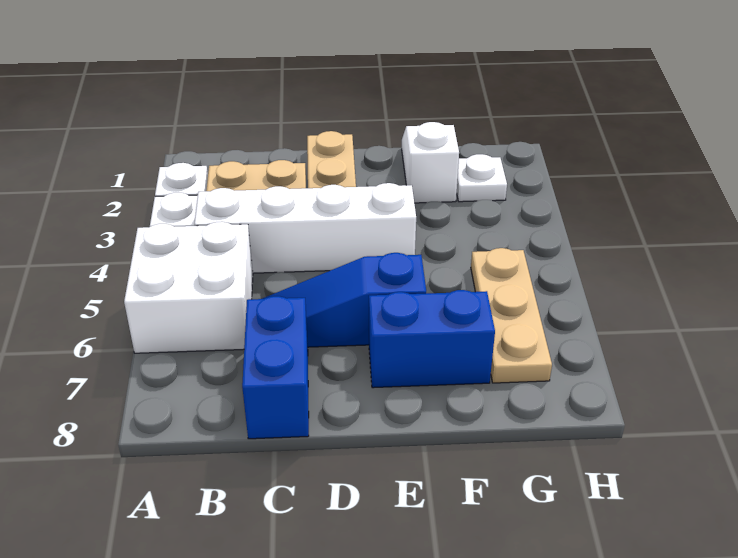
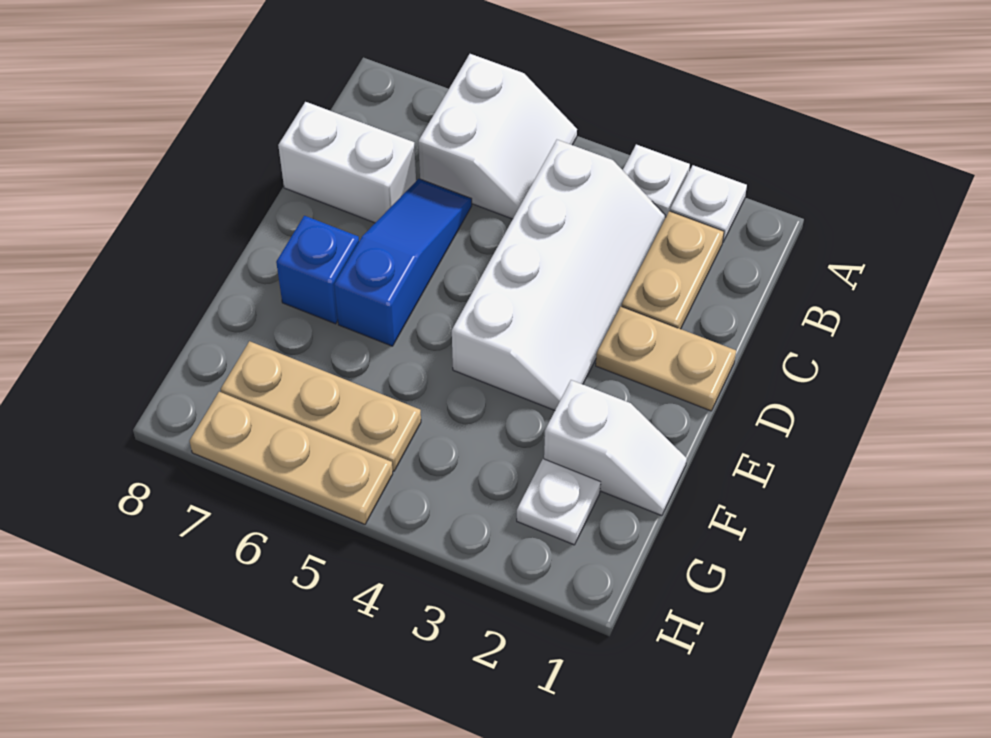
white brick A5:B6 level 1 -> white slope A5:B6 level 1 top 6
blue brick C7:C8 level 1 -> white brick C7:C8 level 1
blue brick E7:F7 level 1 -> blue brick E7 level 1
none -> tan plate H5:H7 level 1

